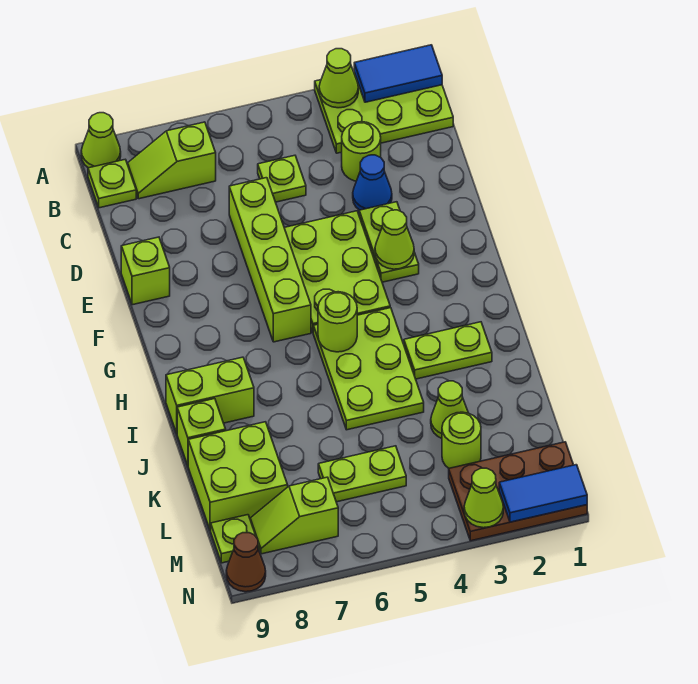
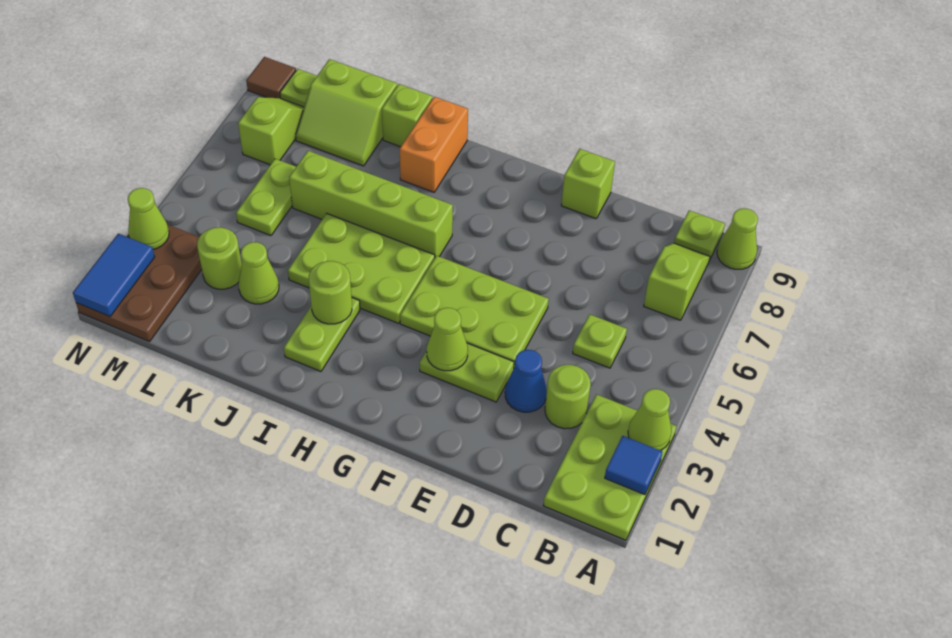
blue tile A1:A2 level 2 -> blue tile A2 level 2
lime brick D6:G6 level 1 -> lime brick H6:K6 level 1
lime round brick H5 level 2 -> lime round brick I3 level 2
lime brick I8:I9 level 1 -> orange brick I8:I9 level 1
lime brick K8:L9 level 1 -> lime slope K8:L9 level 1 top 9
brown cone N9 level 1 -> brown tile N9 level 1

